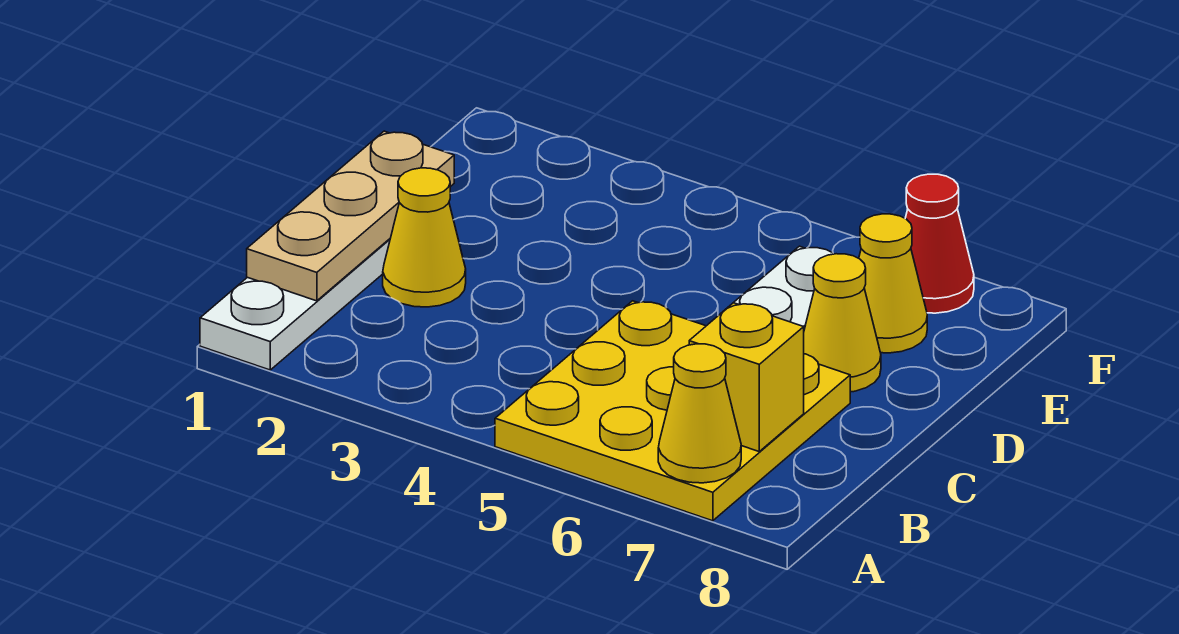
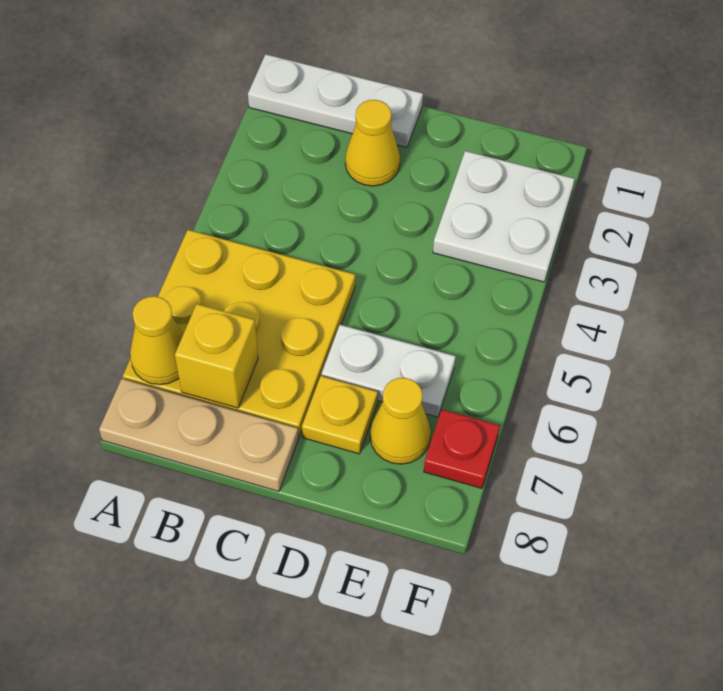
tan plate B1:D1 level 2 -> tan plate A8:C8 level 1
yellow cone D7 level 1 -> yellow plate D7 level 1
none -> white plate E2:F3 level 1
red cone F7 level 1 -> red plate F7 level 1

